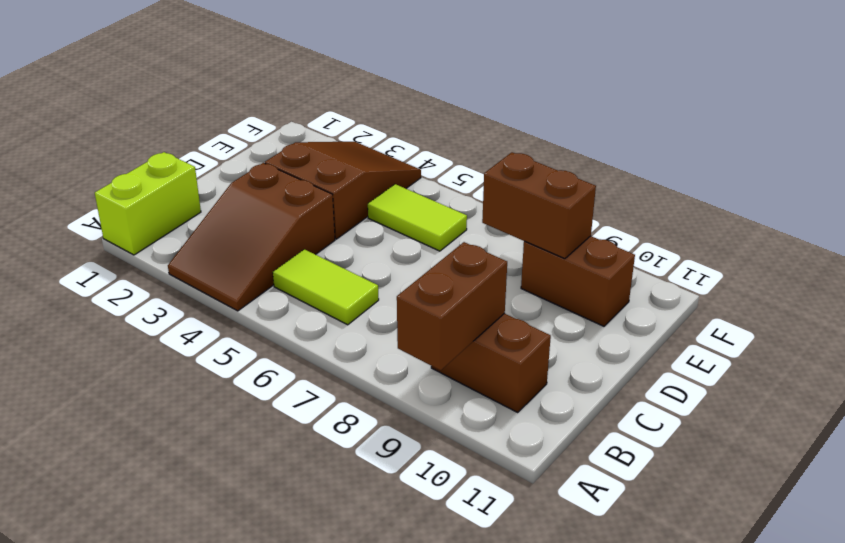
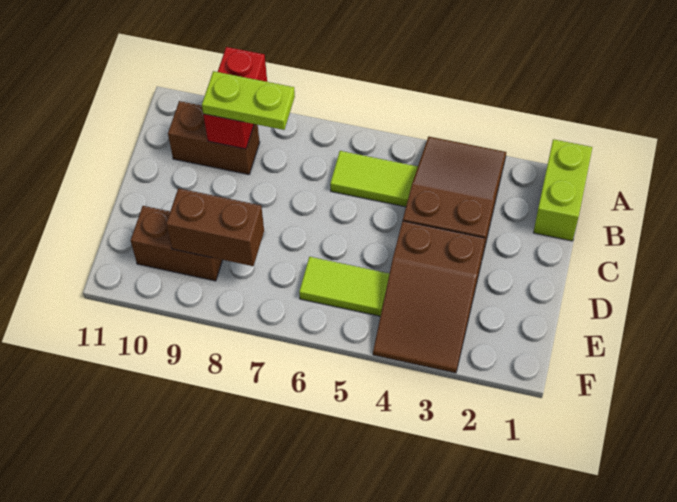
brown brick A9:B9 level 2 -> red brick A9:B9 level 2
none -> lime plate B8:B9 level 3

